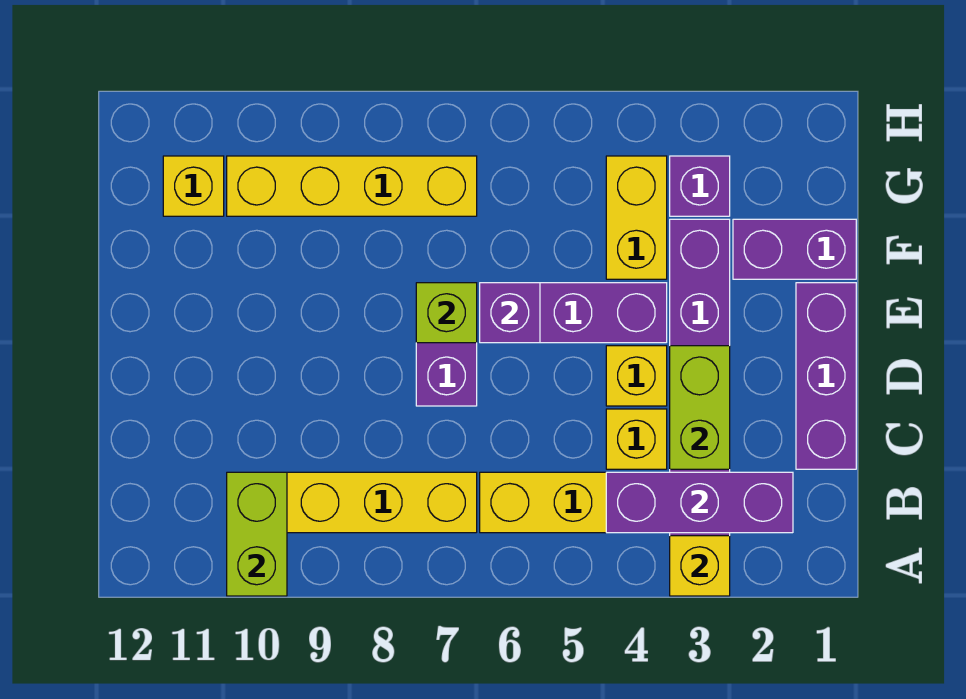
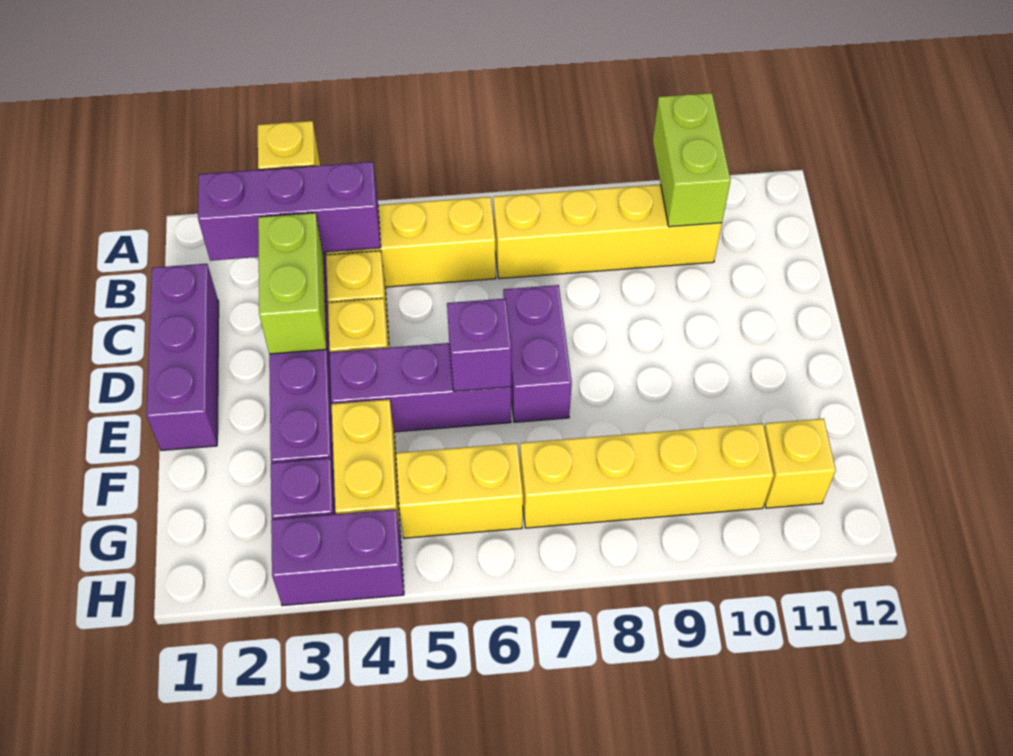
lime brick E7 level 2 -> none
purple brick F1:F2 level 1 -> purple brick H3:H4 level 1
none -> yellow brick G5:G6 level 1

